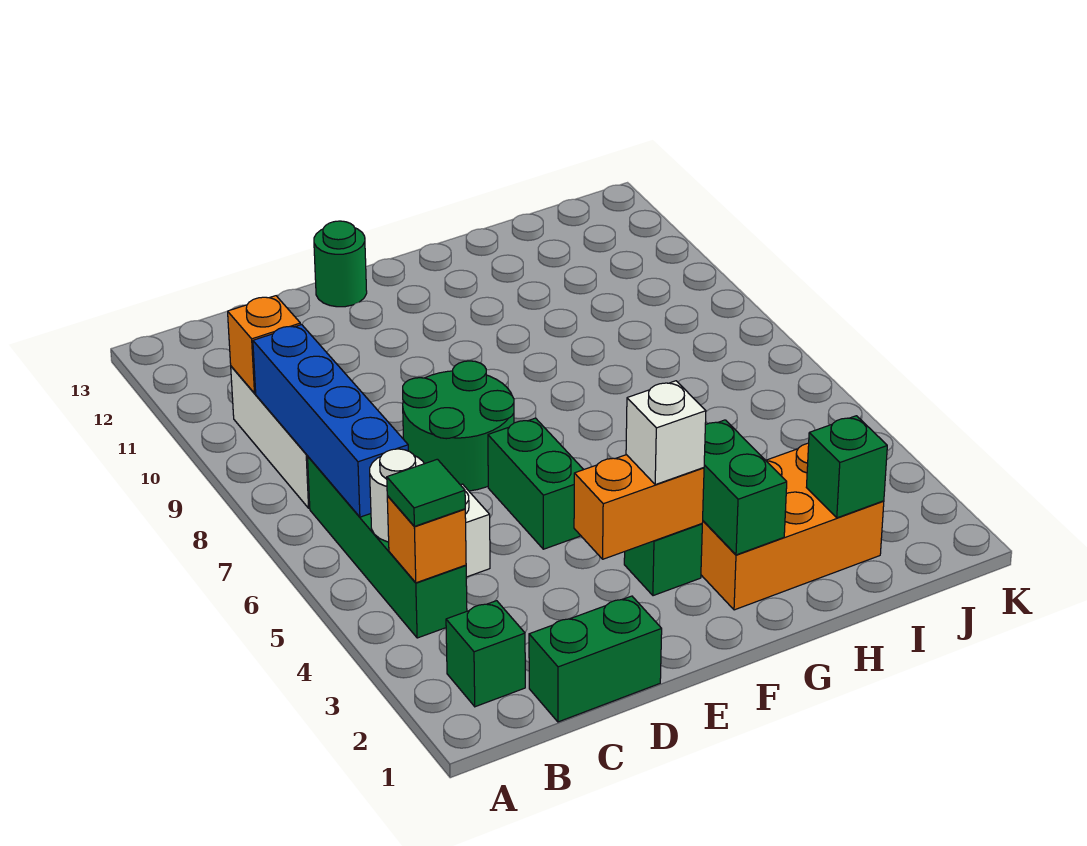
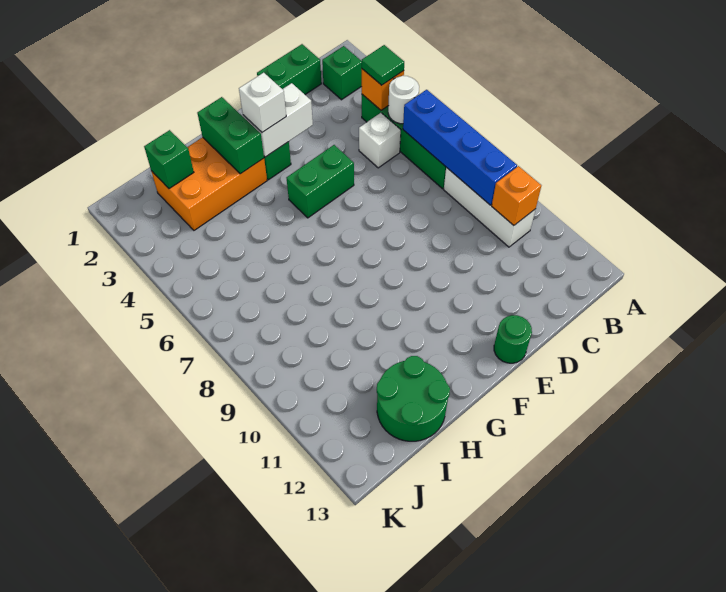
green round brick D7:E8 level 1 -> green round brick H12:I13 level 1
orange brick E3:F3 level 2 -> white brick E3:F3 level 2
green brick E5:E6 level 1 -> green brick E5:F5 level 1

